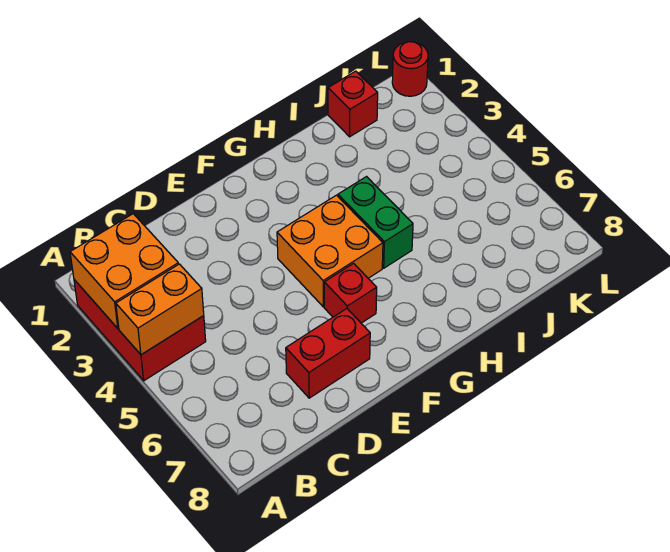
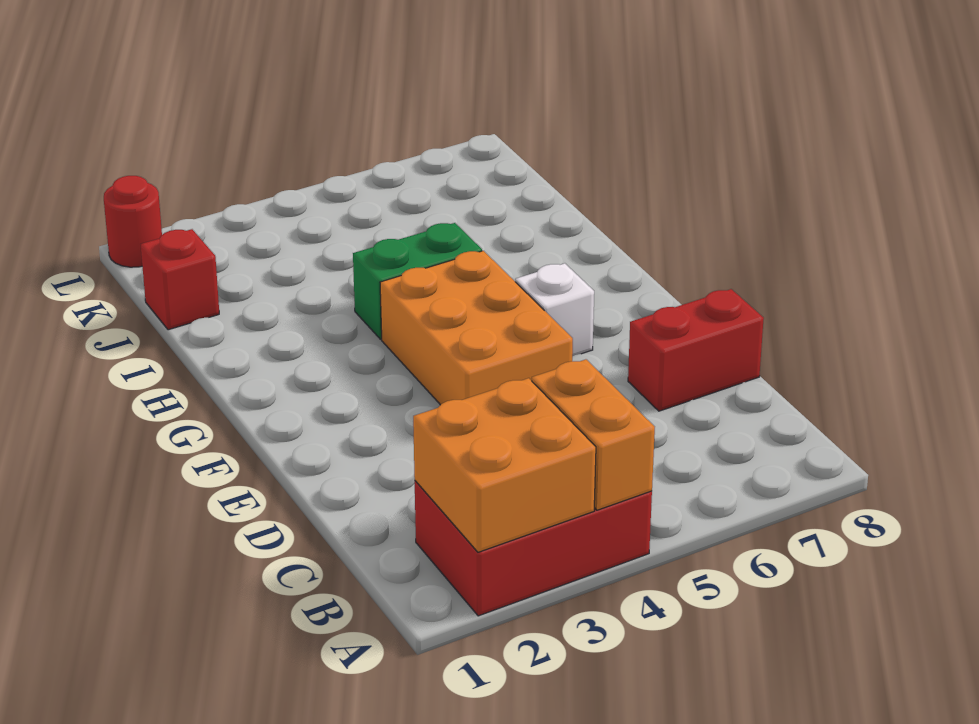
red brick D7:E7 level 1 -> red brick D7:D8 level 1
orange brick F4:G5 level 1 -> orange brick E4:G5 level 1
red brick F6 level 1 -> white brick F6 level 1

